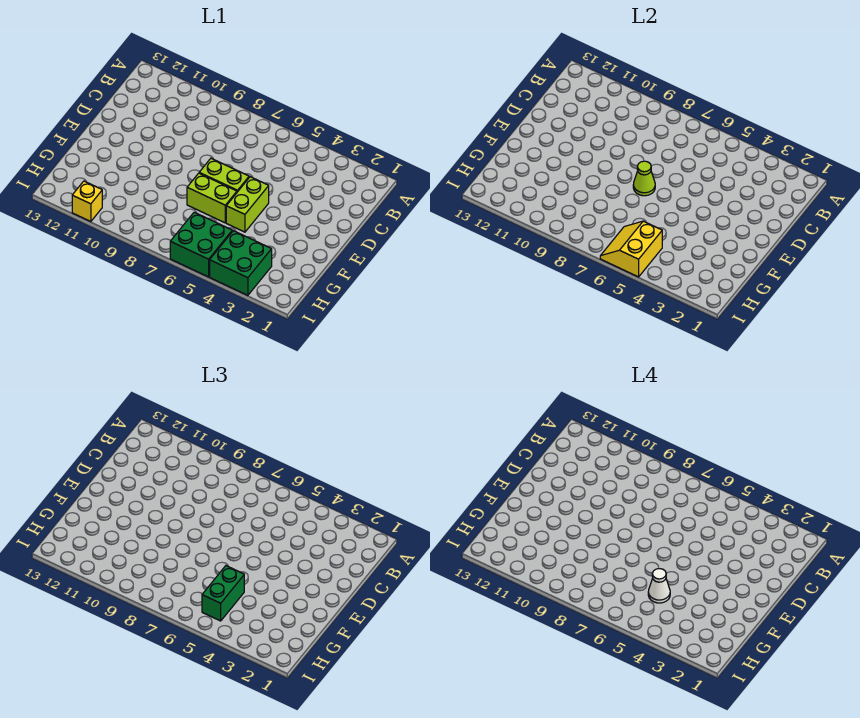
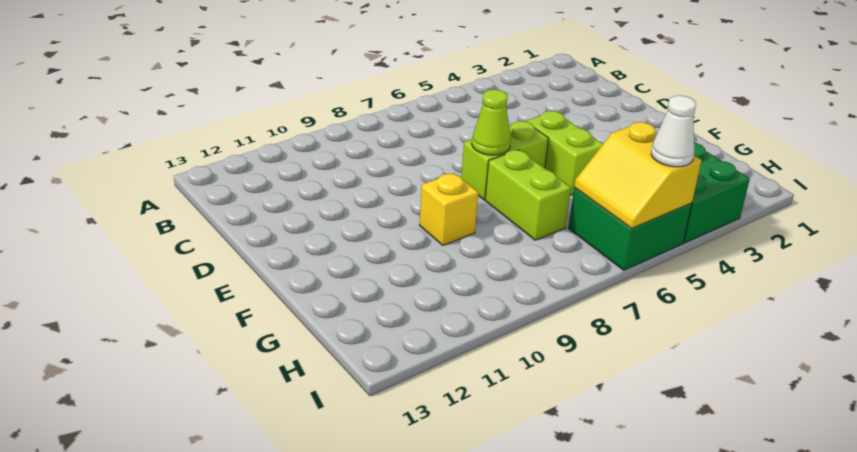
lime brick F6:F7 level 1 -> lime brick F7:G7 level 1
green brick G5:H5 level 3 -> none
white cone G5 level 4 -> white cone I5 level 3
yellow brick I11 level 1 -> yellow brick F9 level 1

